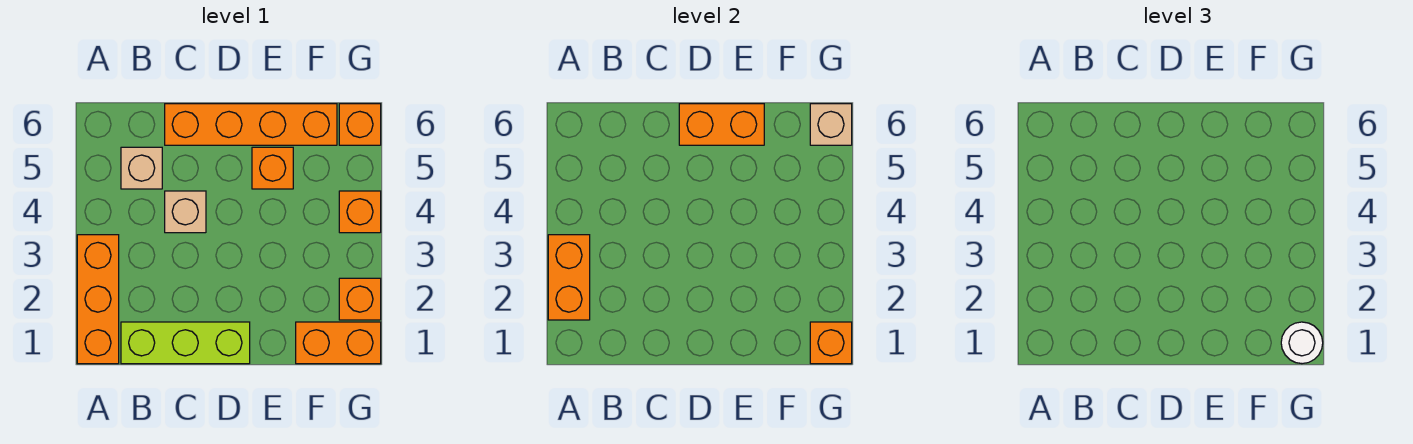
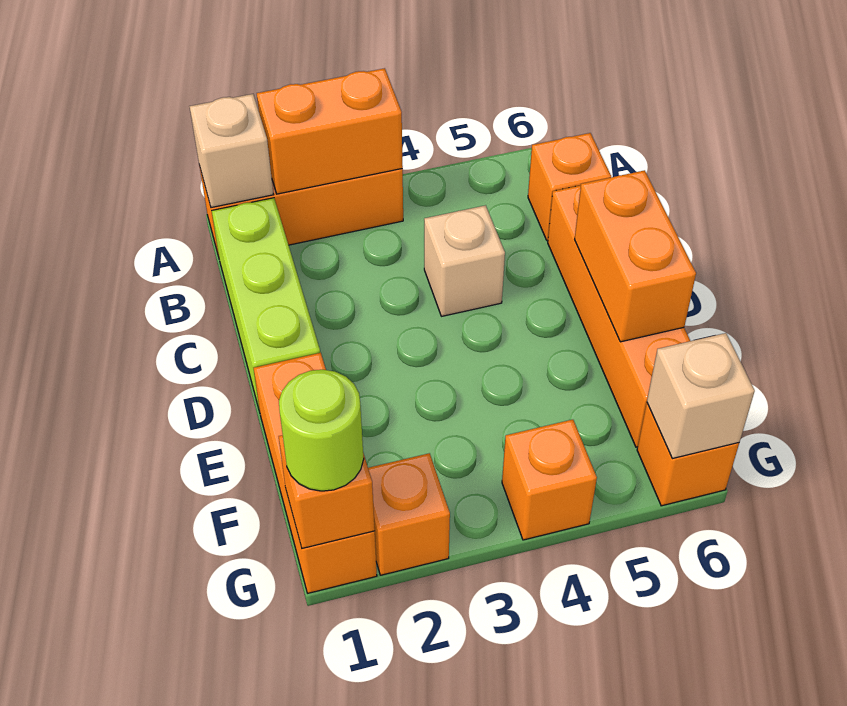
tan brick B5 level 1 -> tan brick A1 level 2
orange brick E5 level 1 -> orange brick B6 level 1
orange brick F1:G1 level 1 -> orange brick E1:G1 level 1
white round brick G1 level 3 -> lime round brick G1 level 3

